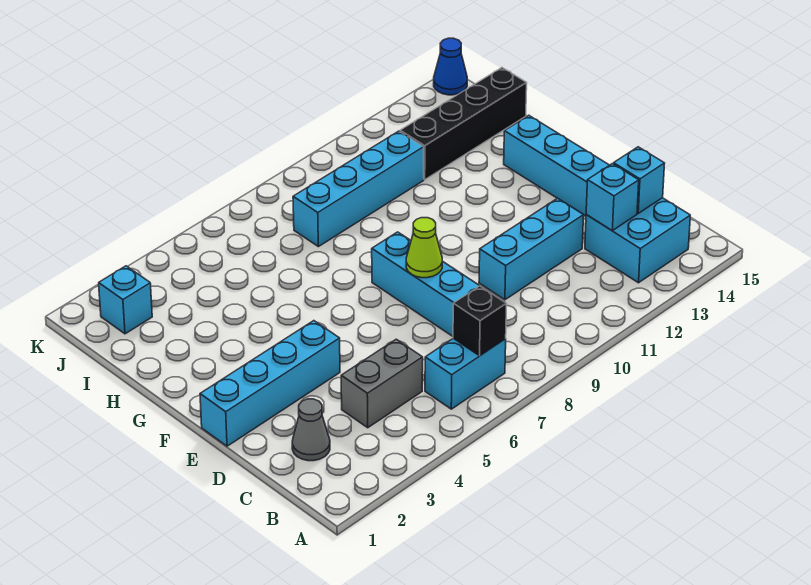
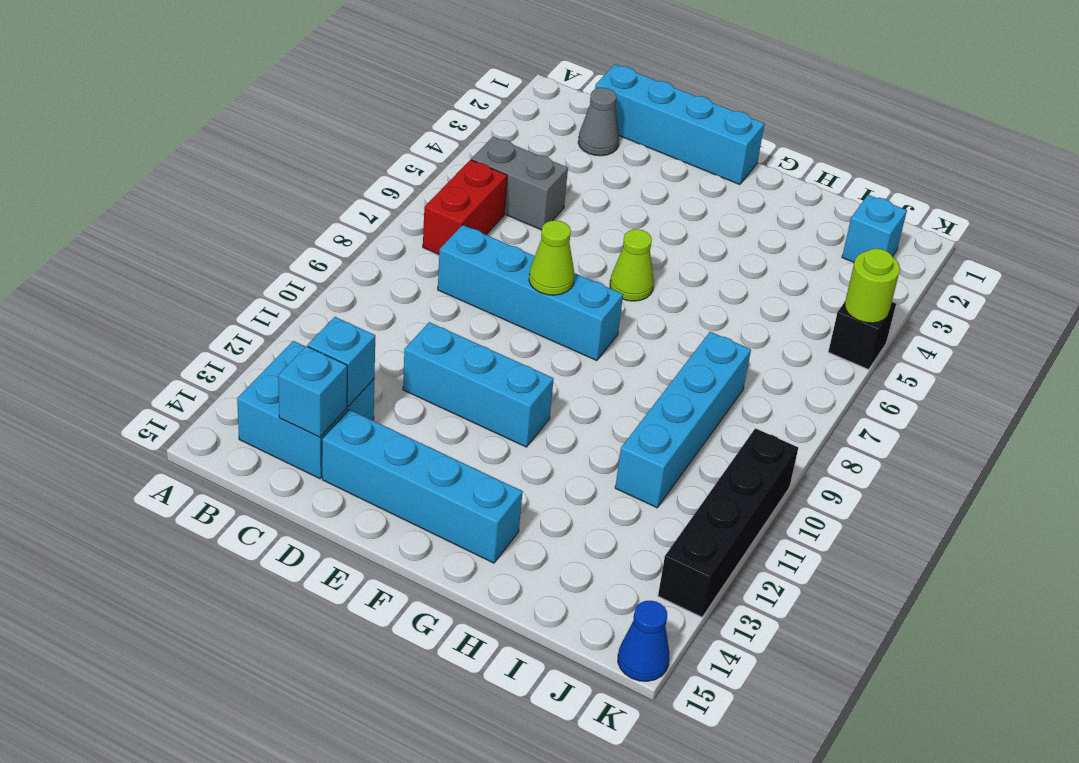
cyan brick B6:B7 level 1 -> red brick B6:B7 level 1
black brick B7 level 2 -> black brick K5 level 1
grey brick C4:C5 level 1 -> grey brick B5:C5 level 1
cyan brick D10:D12 level 1 -> cyan brick D11:F11 level 1
cyan brick E1:E4 level 1 -> cyan brick C1:F1 level 1
none -> lime cone F6 level 1
black brick I12:I15 level 1 -> black brick K10:K13 level 1
none -> lime round brick K5 level 2

